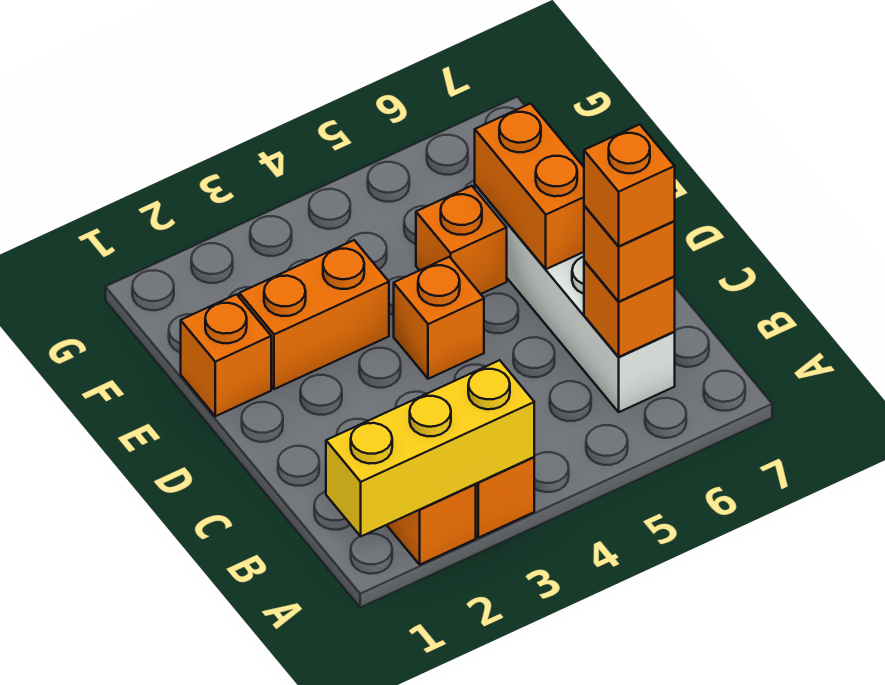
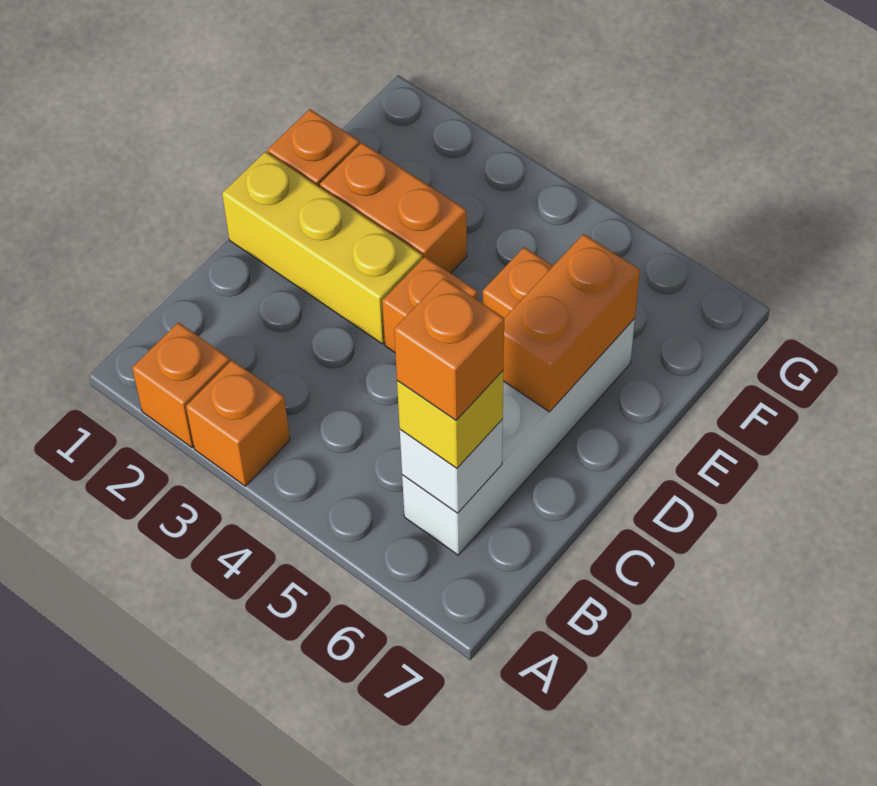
yellow brick A1:A3 level 2 -> yellow brick D1:D3 level 1
orange brick B6 level 2 -> white brick B6 level 2
orange brick B6 level 3 -> yellow brick B6 level 3

